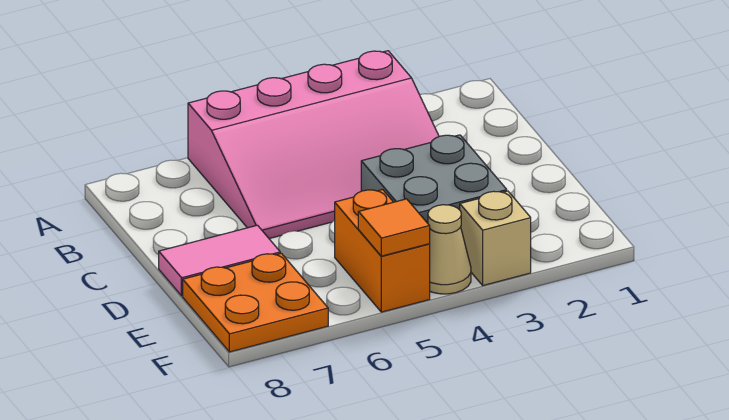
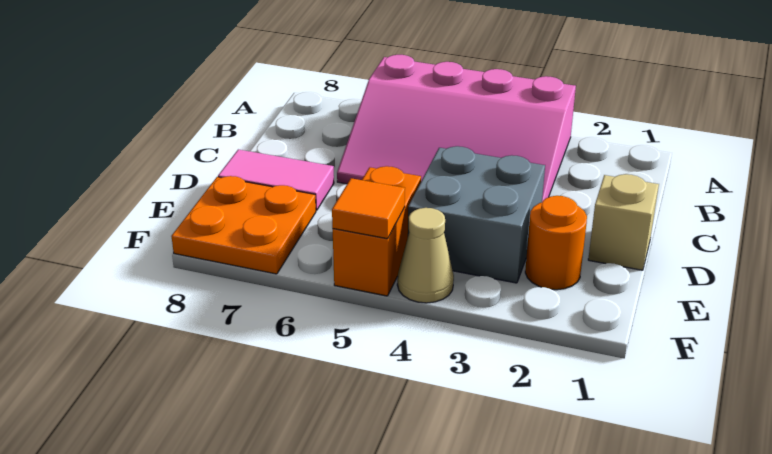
none -> orange round brick E2 level 1
tan brick F3 level 1 -> tan brick D1 level 1

